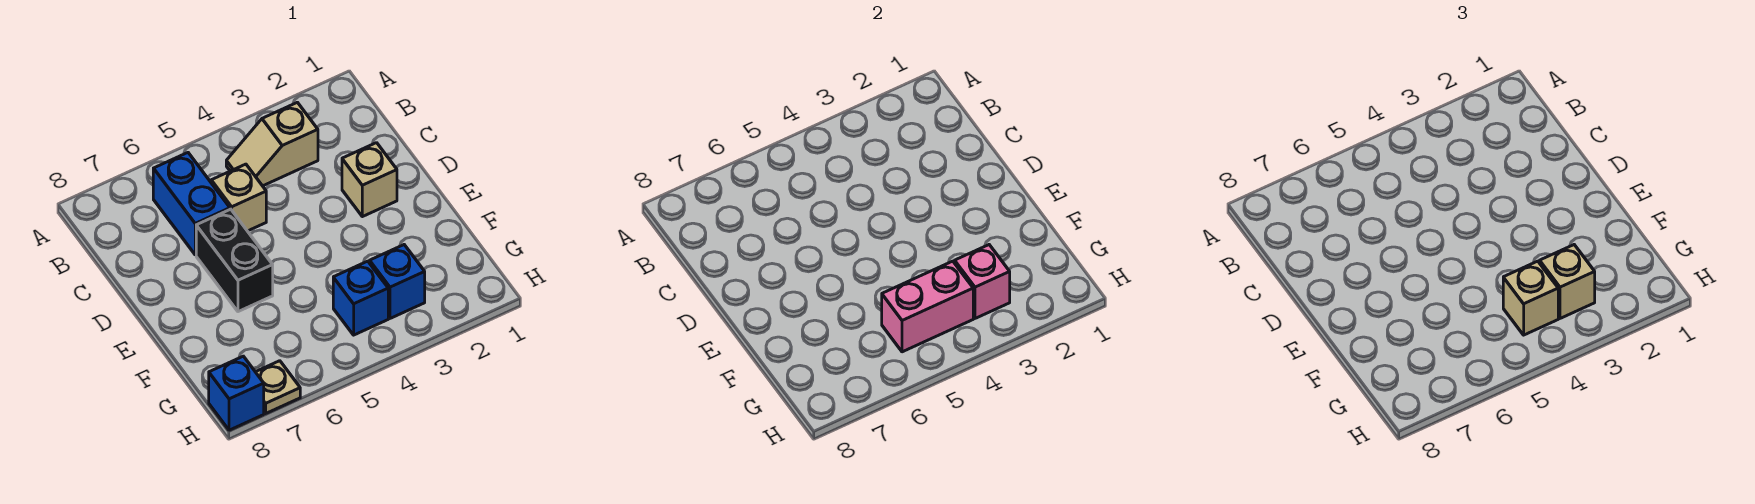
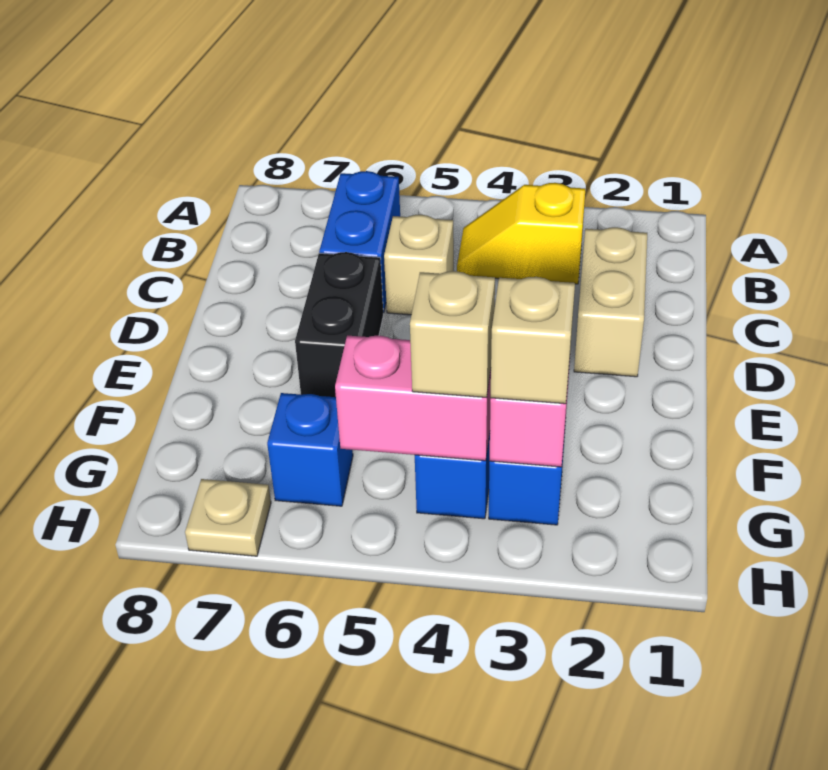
tan slope B3:B4 level 1 top 3 -> yellow slope B3:B4 level 1 top 3
tan brick D2 level 1 -> tan brick C2:D2 level 1
blue brick H8 level 1 -> blue brick G6 level 1

